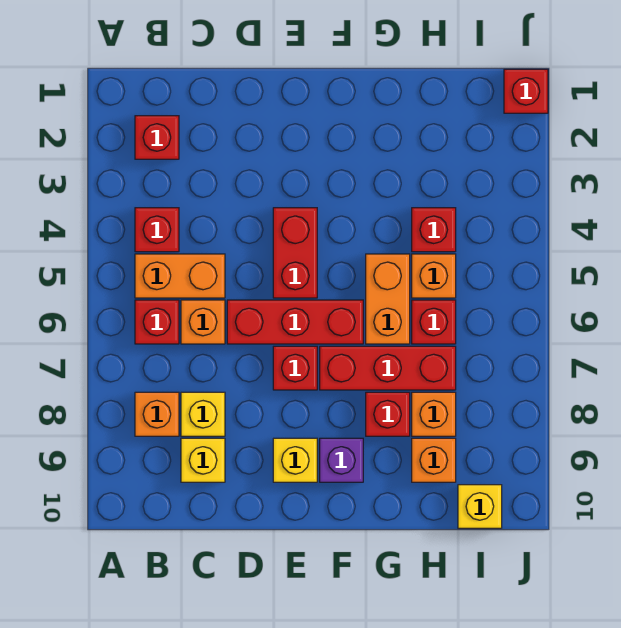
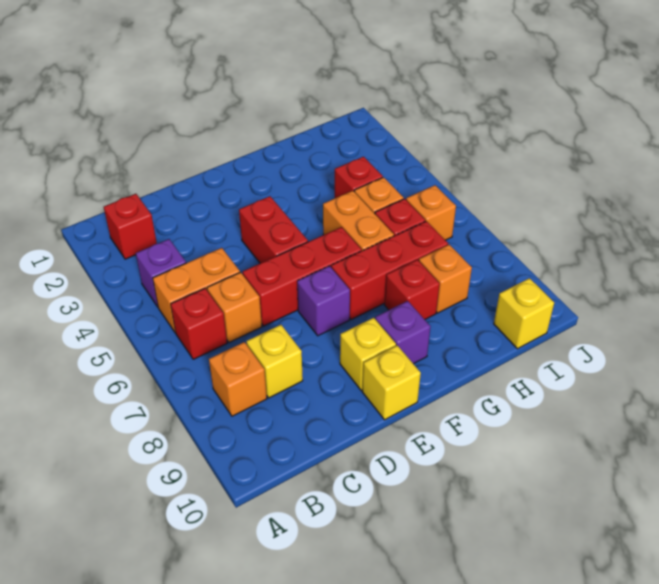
red brick B4 level 1 -> purple brick B4 level 1
yellow brick C9 level 1 -> yellow brick E10 level 1
red brick E7 level 1 -> purple brick E7 level 1
orange brick H9 level 1 -> orange brick I6 level 1
red brick J1 level 1 -> none

